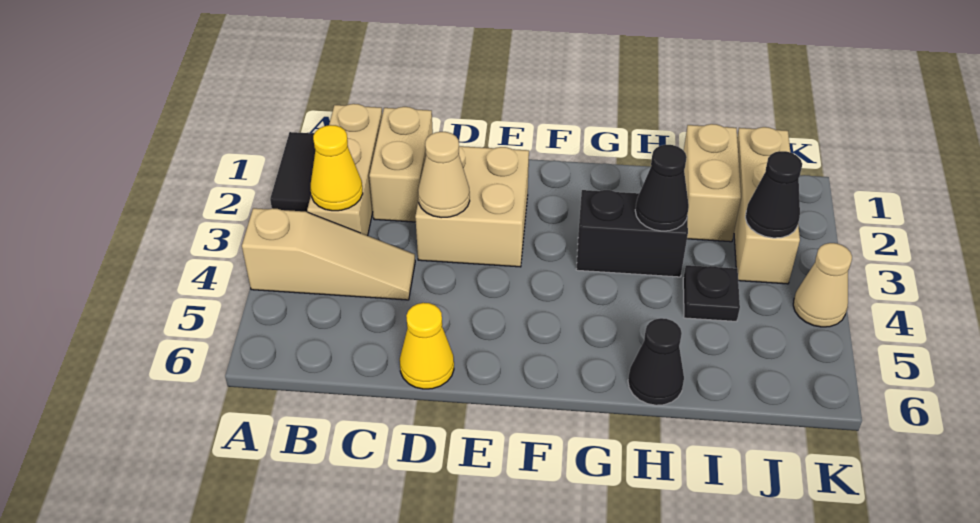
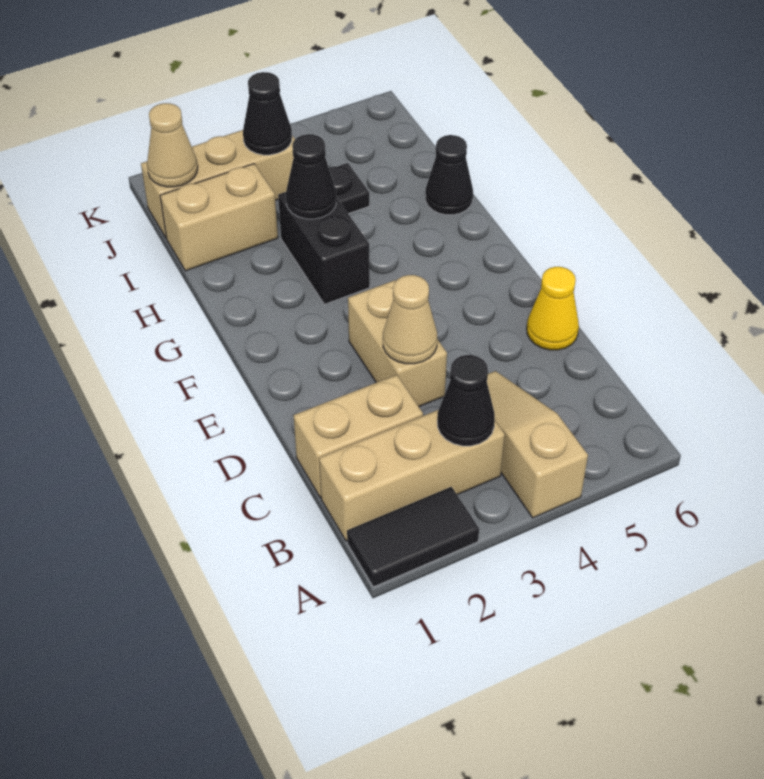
yellow cone B3 level 2 -> black cone B3 level 2
tan brick D2:E3 level 1 -> tan brick D3:E3 level 1
tan cone K4 level 1 -> tan cone J1 level 2

